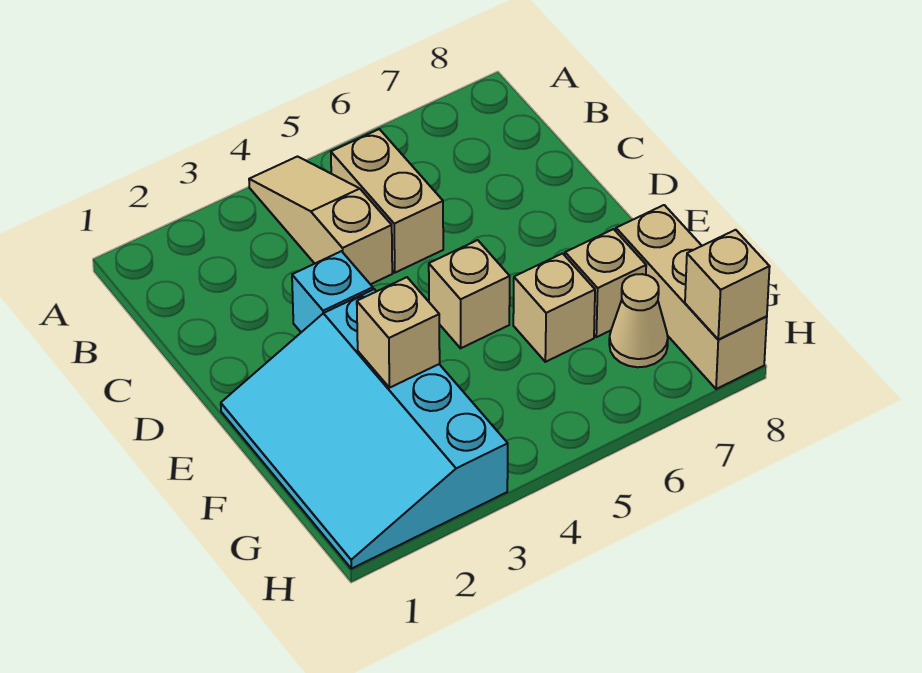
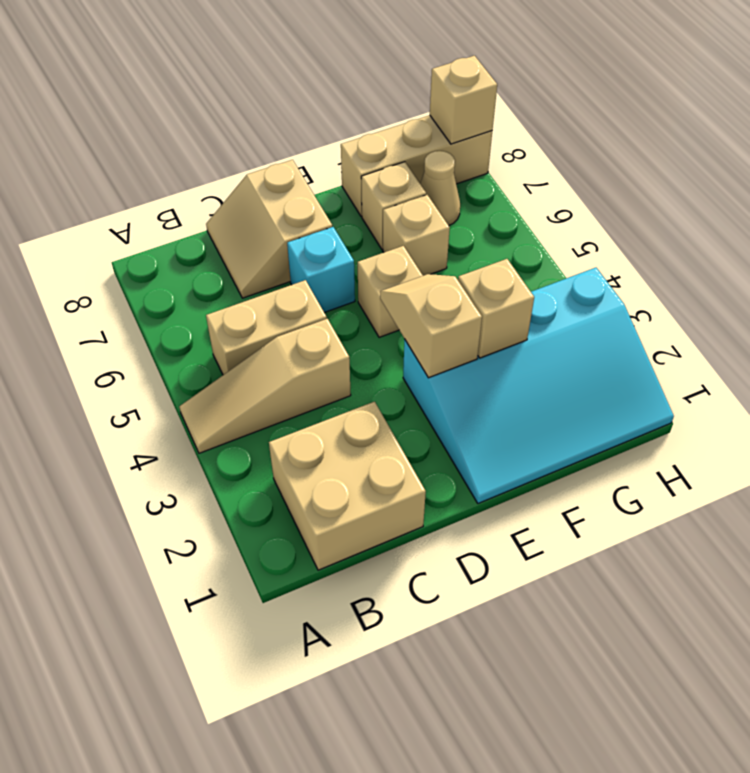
none -> tan brick B1:C2 level 1
none -> tan slope C7:D8 level 1 top D
cyan brick D3 level 1 -> cyan brick D6 level 1
none -> tan slope E3:E4 level 2 top 3

